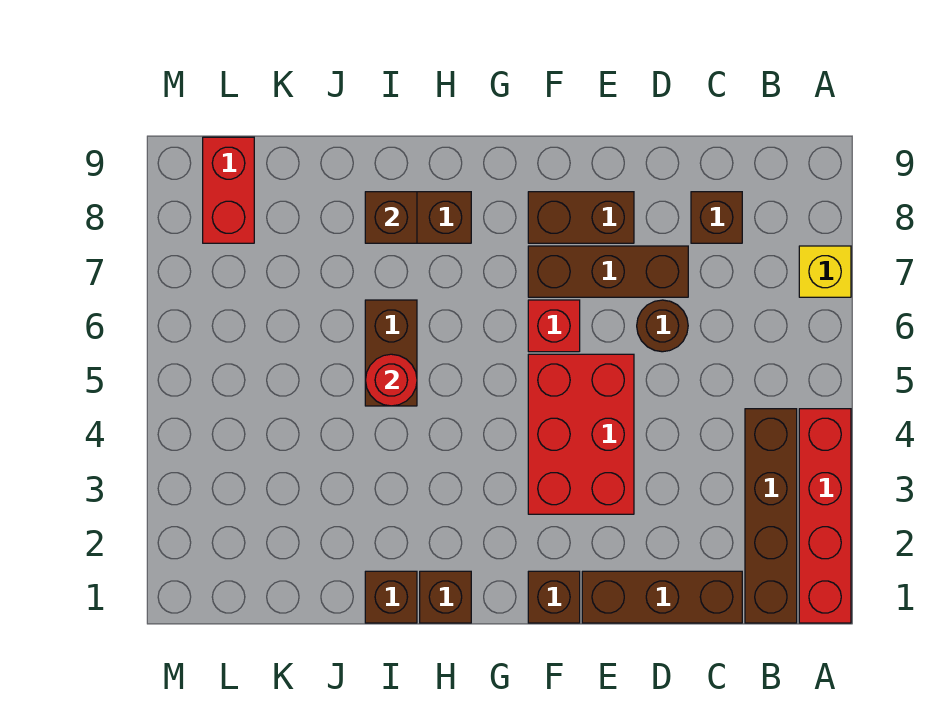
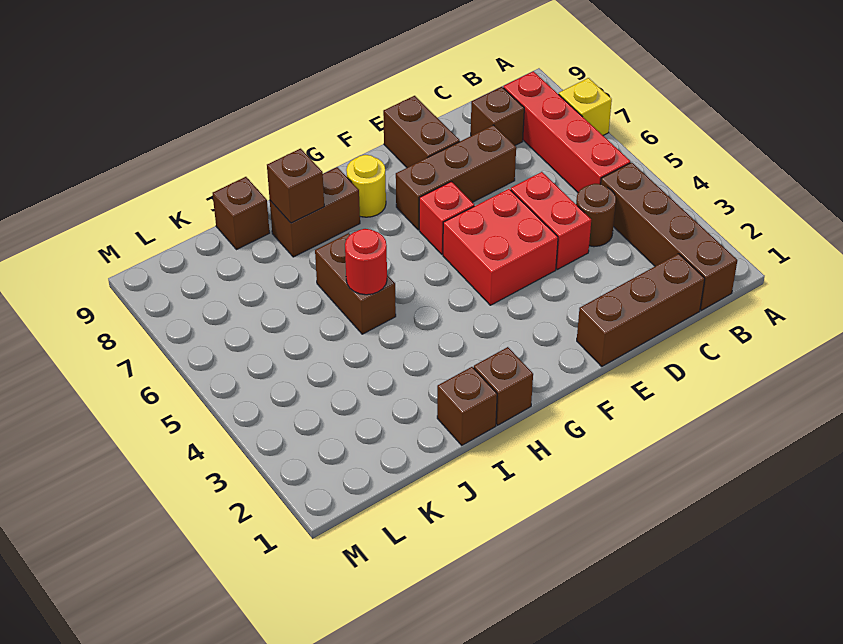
red brick A1:A4 level 1 -> red brick B5:B8 level 1
brown round brick D6 level 1 -> brown round brick C4 level 1
red brick E3:F5 level 1 -> red brick E4:F5 level 1
brown brick E8:F8 level 1 -> brown brick E8:E9 level 1
brown brick F1 level 1 -> brown brick J9 level 1
none -> yellow round brick G8 level 1
red brick L8:L9 level 1 -> red brick D4:D5 level 1

